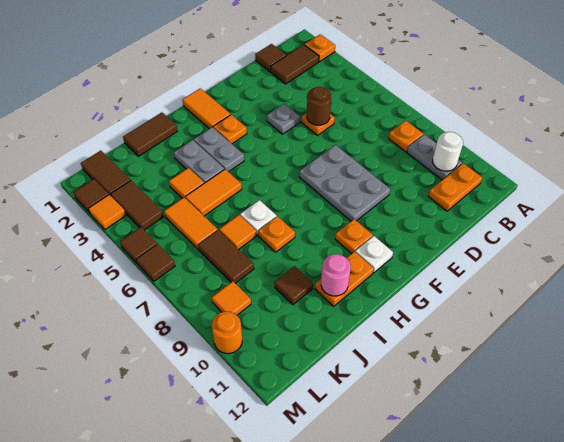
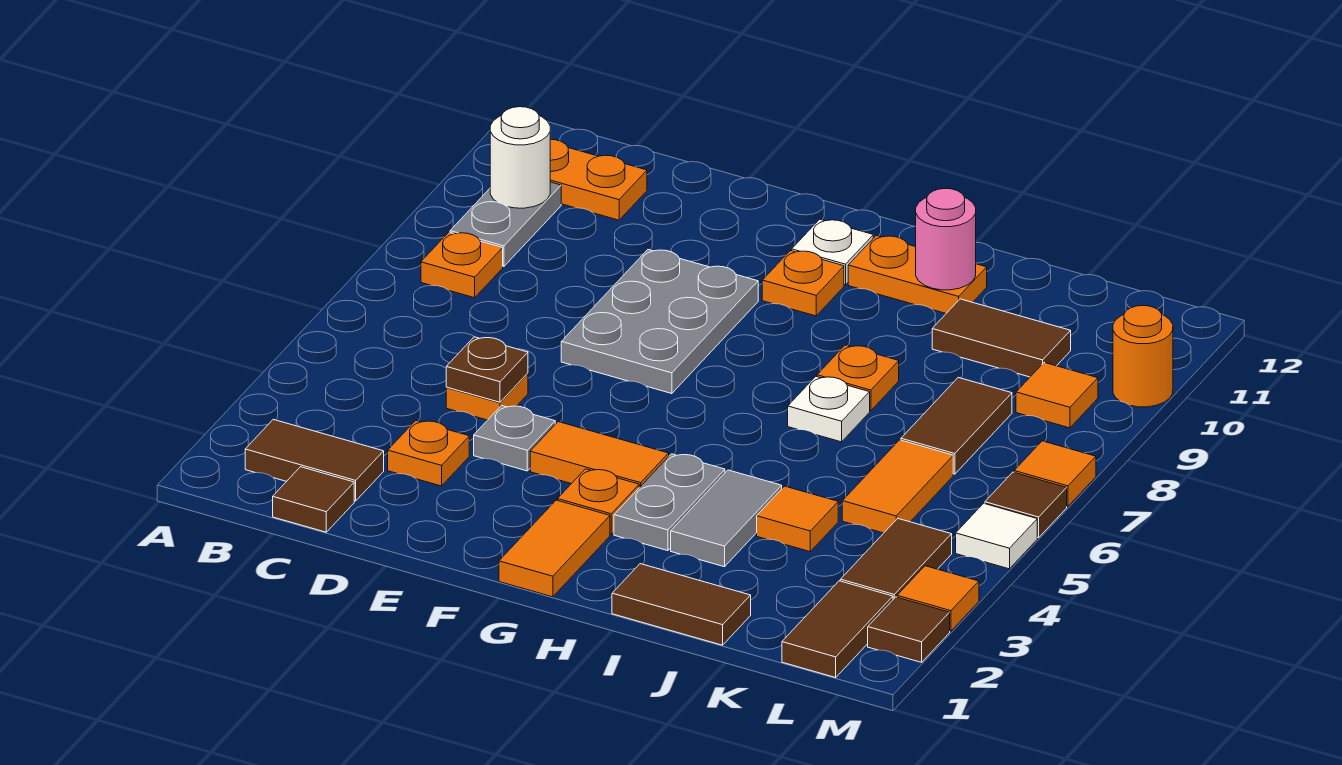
orange plate A2 level 1 -> orange plate D3 level 1
brown round brick D5 level 2 -> brown plate D5 level 2
grey plate I3:I4 level 1 -> grey tile I3:I4 level 1
orange tile I5:J5 level 1 -> orange tile F4:G4 level 1
orange tile J7 level 1 -> orange tile M7 level 1
brown tile J10 level 1 -> brown tile J10:K10 level 1
brown tile M5 level 1 -> white tile M5 level 1

